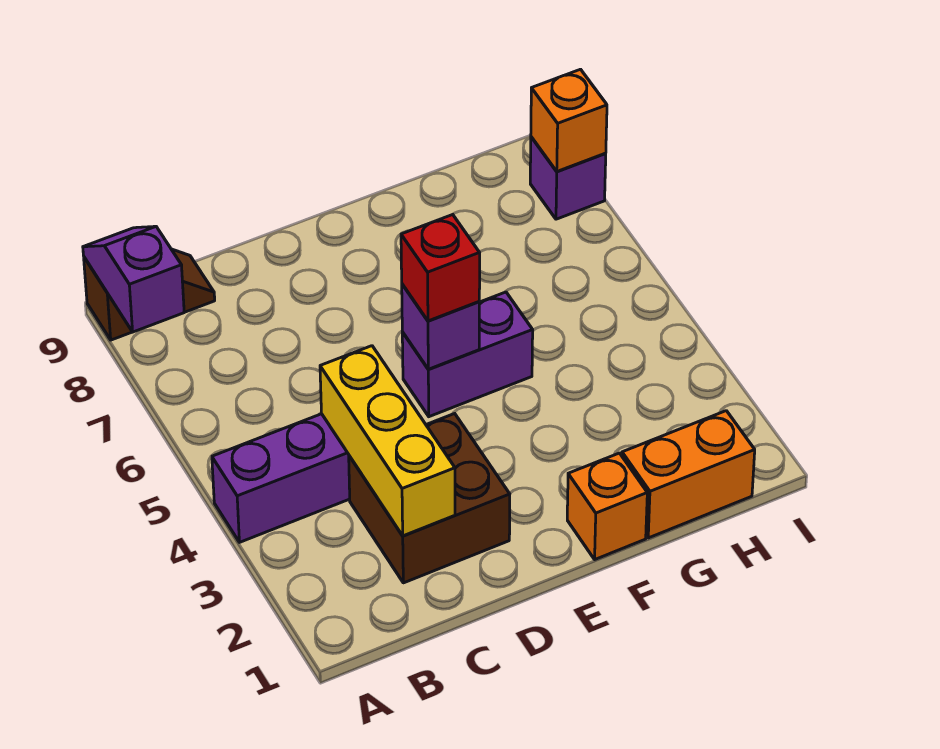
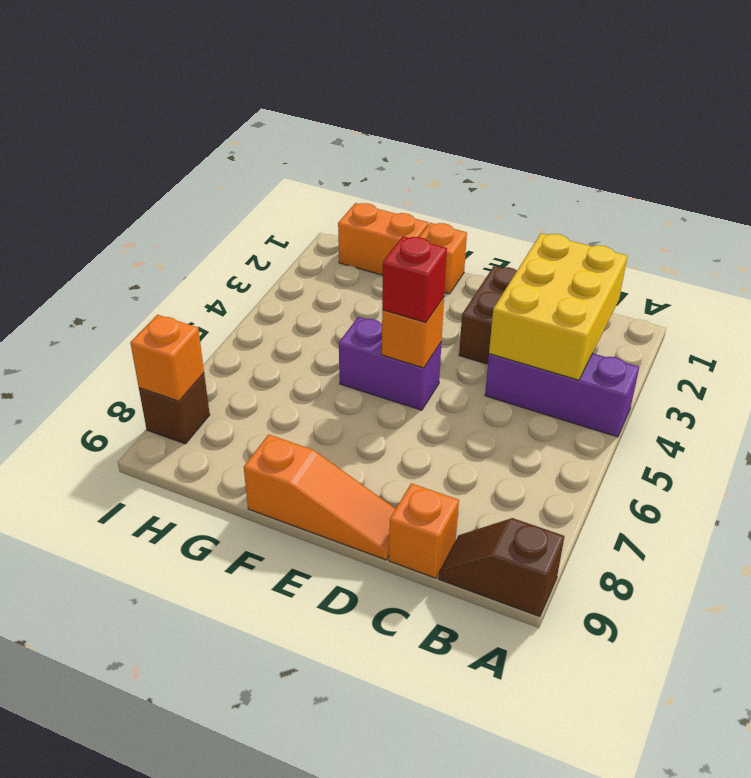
purple slope A8:A9 level 2 top 8 -> none
yellow brick C2:C4 level 2 -> yellow brick B2:C4 level 2
none -> orange brick C9 level 1
none -> orange slope D9:F9 level 1 top F
purple brick E5 level 2 -> orange brick E5 level 2
purple brick I8 level 1 -> brown brick I8 level 1

